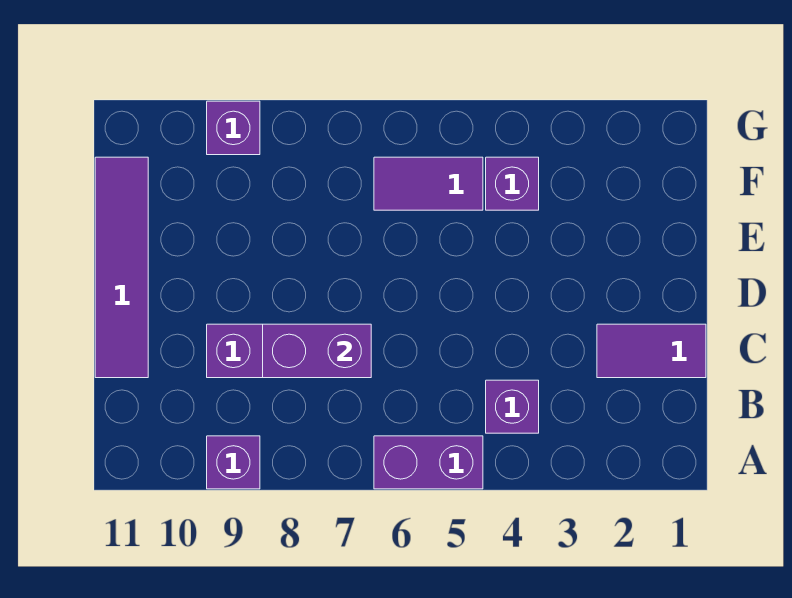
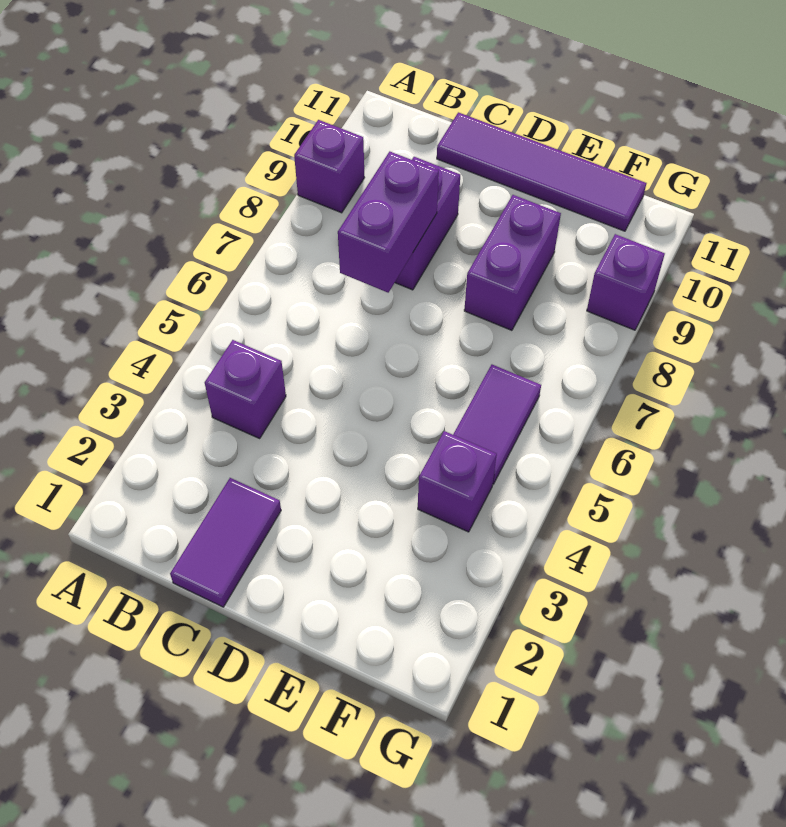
purple brick A5:A6 level 1 -> purple brick E8:E9 level 1

